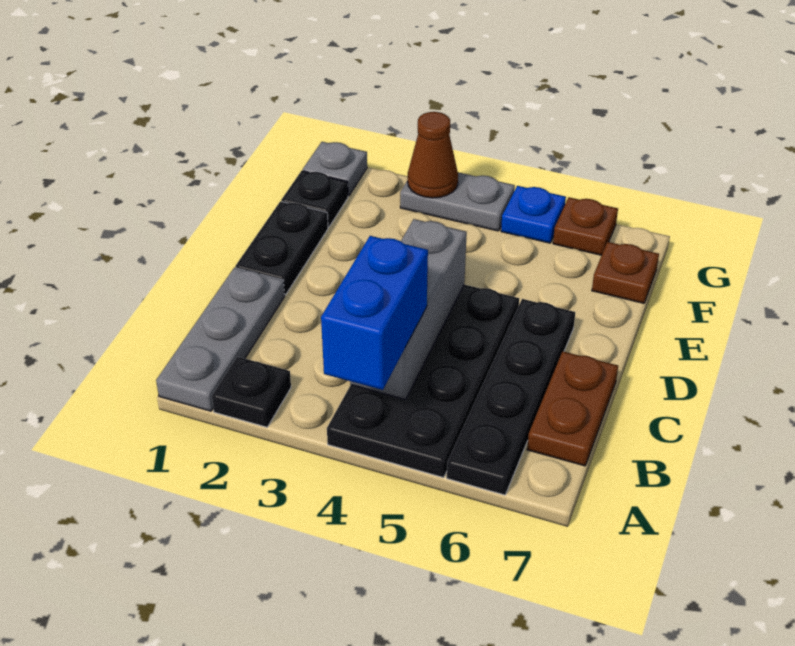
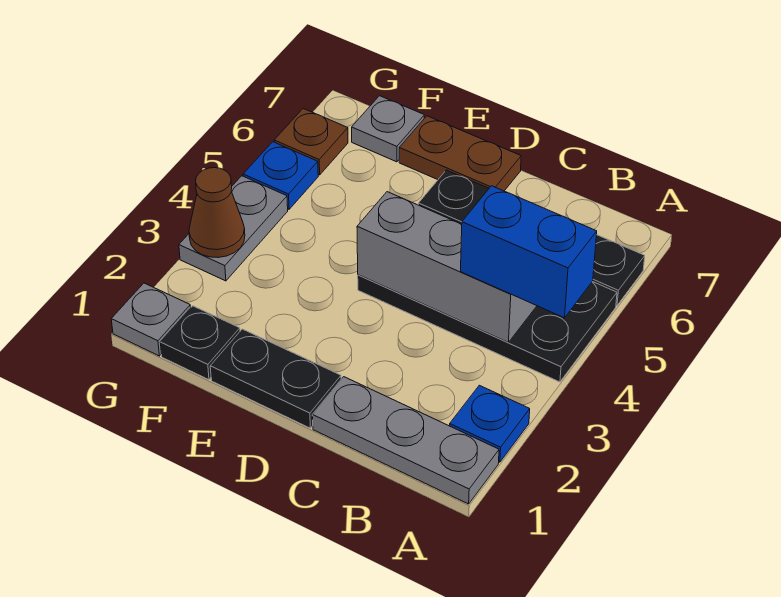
black plate A2 level 1 -> blue plate A2 level 1
brown plate B7:C7 level 1 -> brown plate D7:E7 level 1
brown plate F7 level 1 -> grey plate F7 level 1

